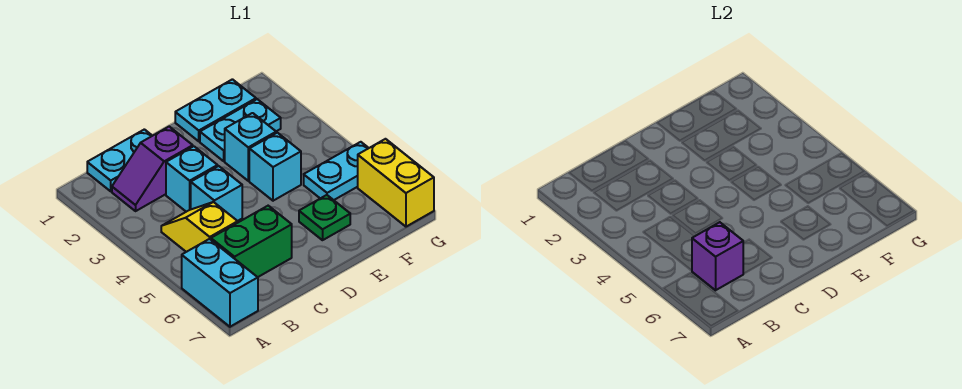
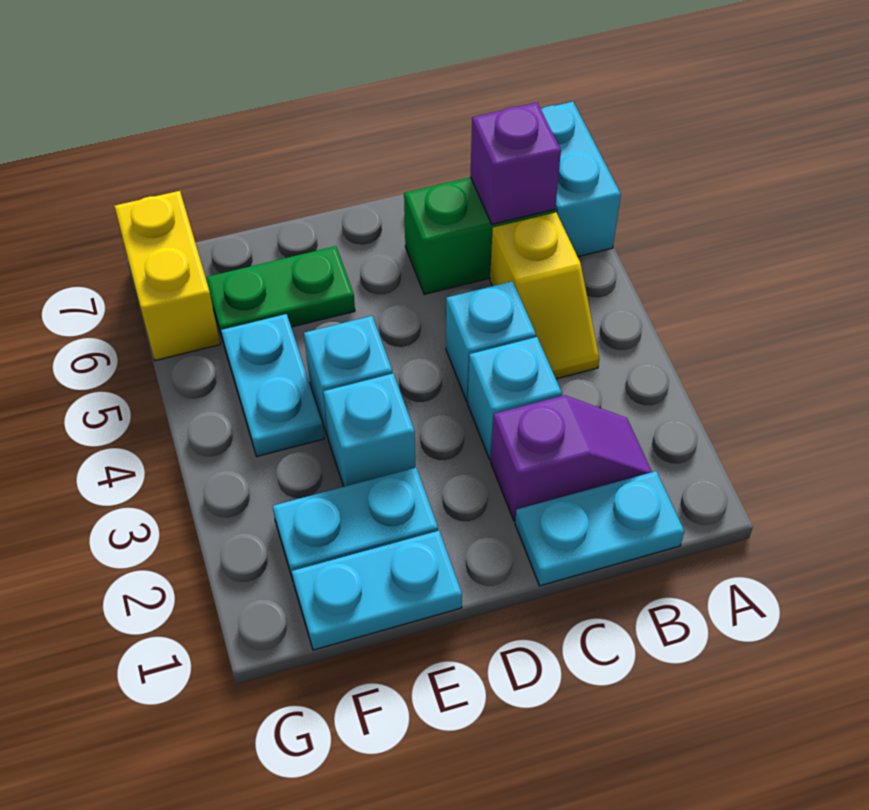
green plate E6 level 1 -> green plate E6:F6 level 1
cyan plate F5:G5 level 1 -> cyan plate F4:F5 level 1

